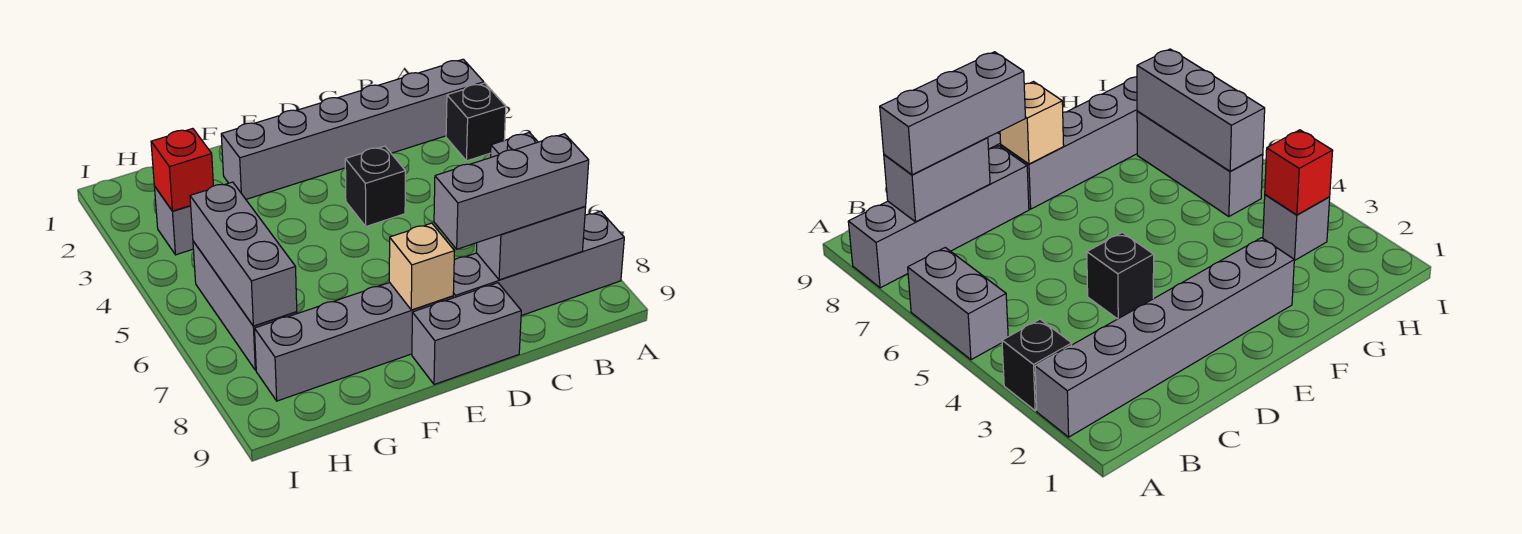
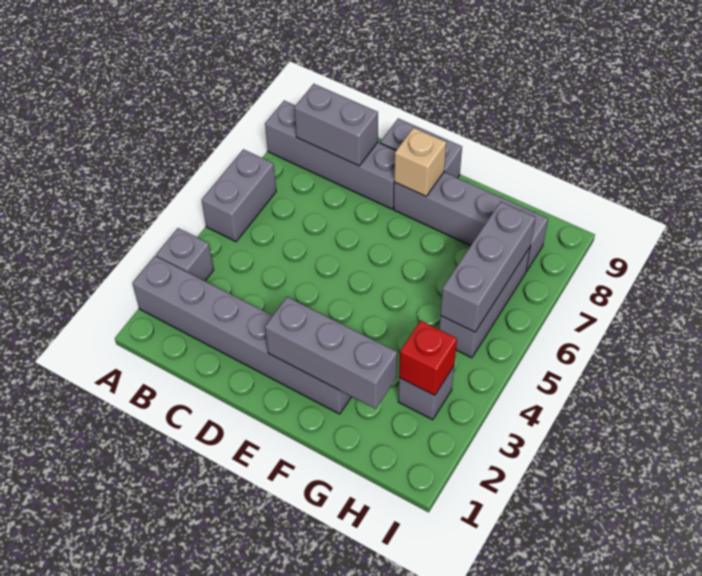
black brick A3 level 1 -> grey brick A3 level 1
grey brick B8:D8 level 3 -> grey brick E2:G2 level 2
black brick D4 level 1 -> none

